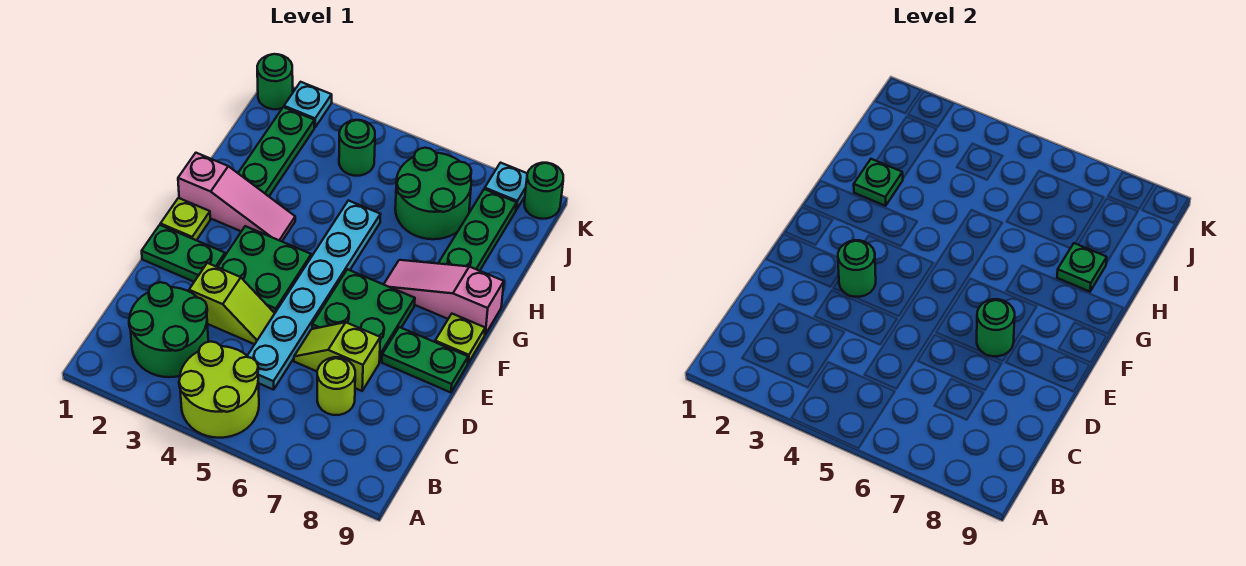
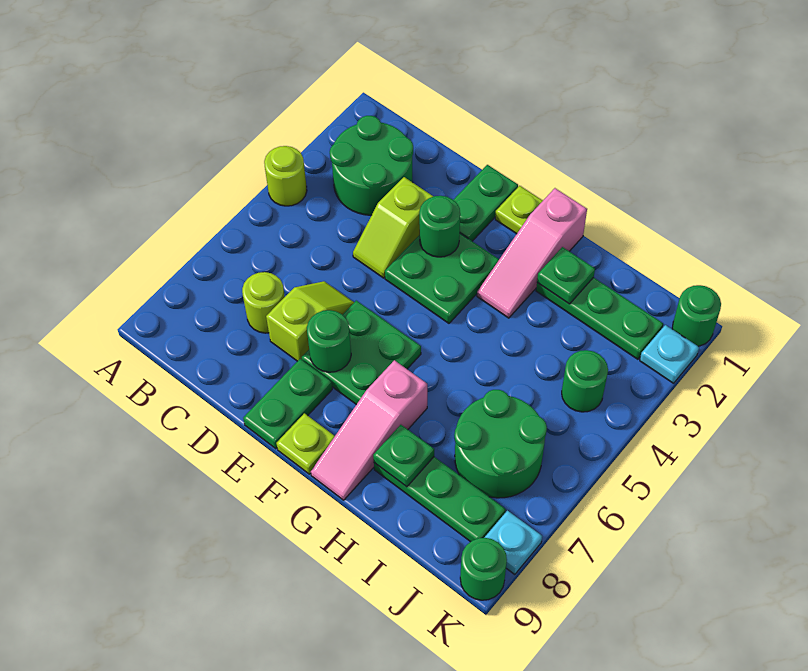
lime round brick A4:B5 level 1 -> lime round brick A4 level 1
cyan plate C5:H5 level 1 -> none
pink slope G7:G9 level 1 top 9 -> pink slope G7:G9 level 1 top 7

